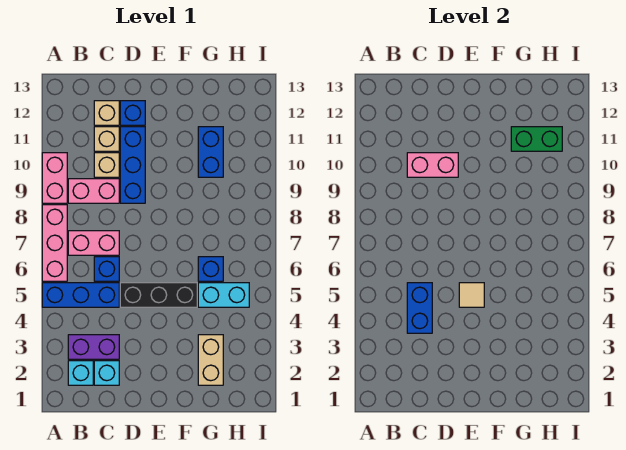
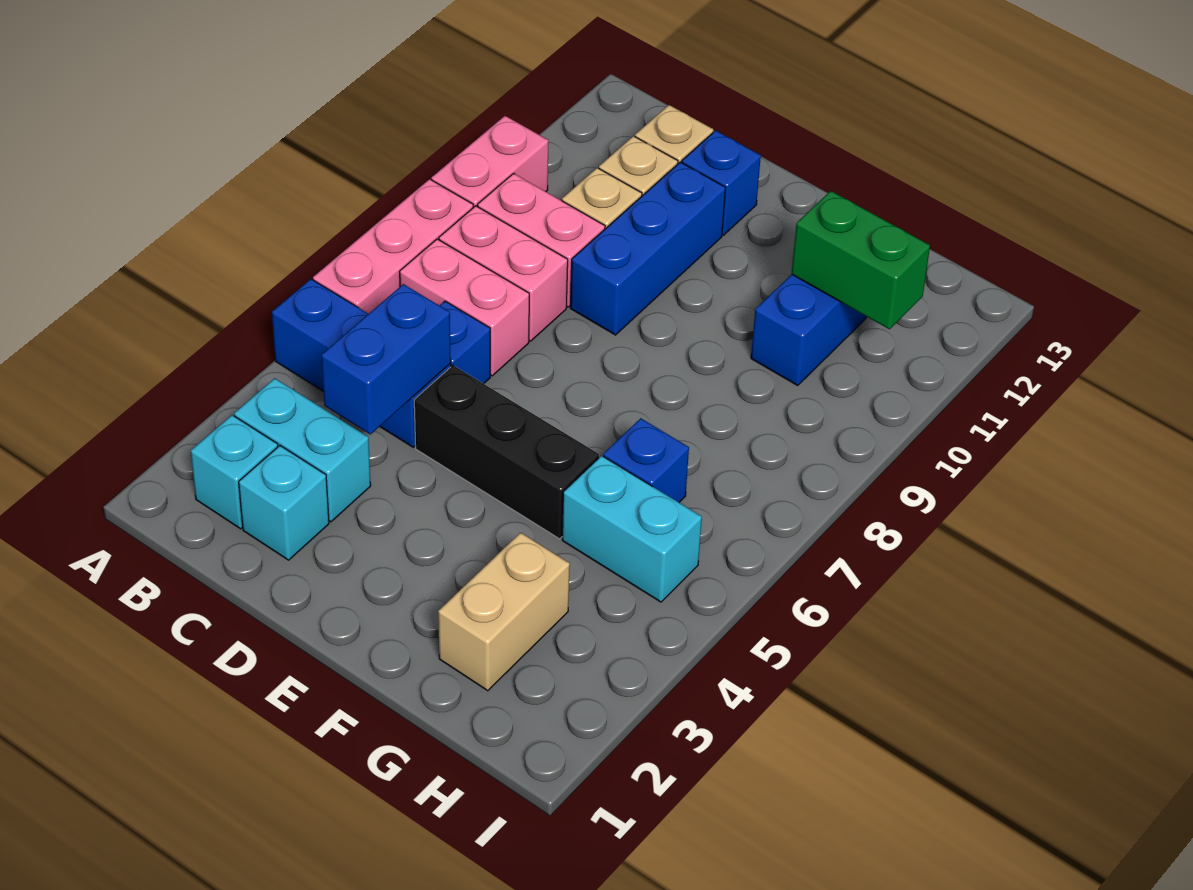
purple brick B3:C3 level 1 -> cyan brick B3:C3 level 1
pink brick C10:D10 level 2 -> pink brick B8:C8 level 1
tan tile E5 level 2 -> none

